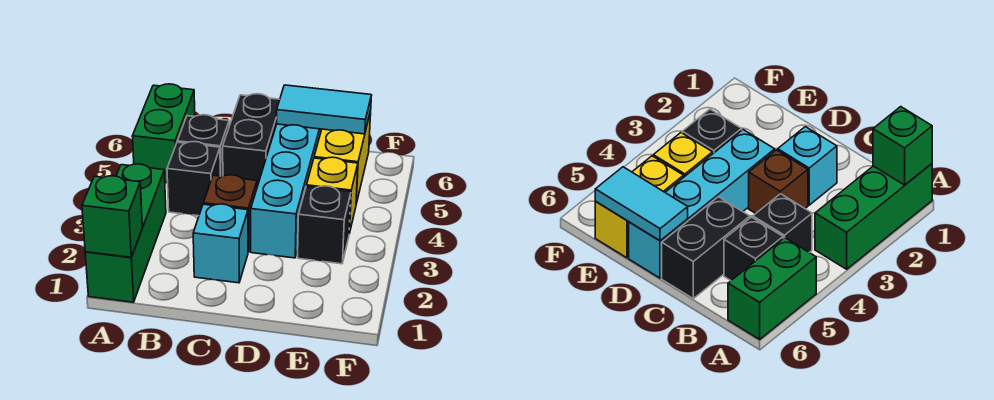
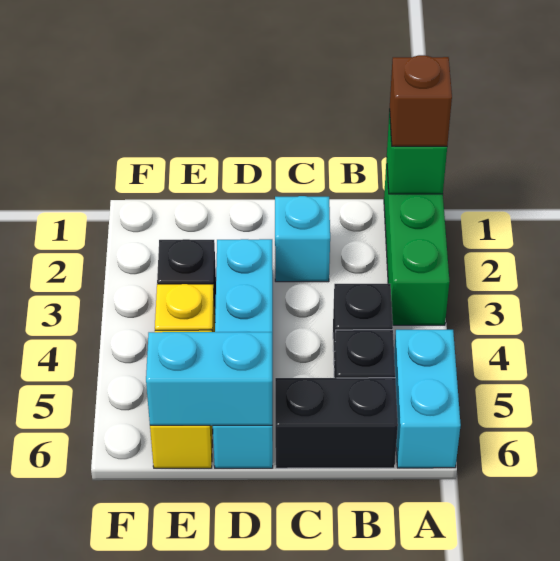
green brick A5:A6 level 1 -> cyan brick A5:A6 level 1
brown brick C3 level 1 -> brown brick A1 level 3
black brick C5:C6 level 1 -> black brick B6:C6 level 1
cyan tile D6:E6 level 2 -> cyan brick D6:E6 level 2

